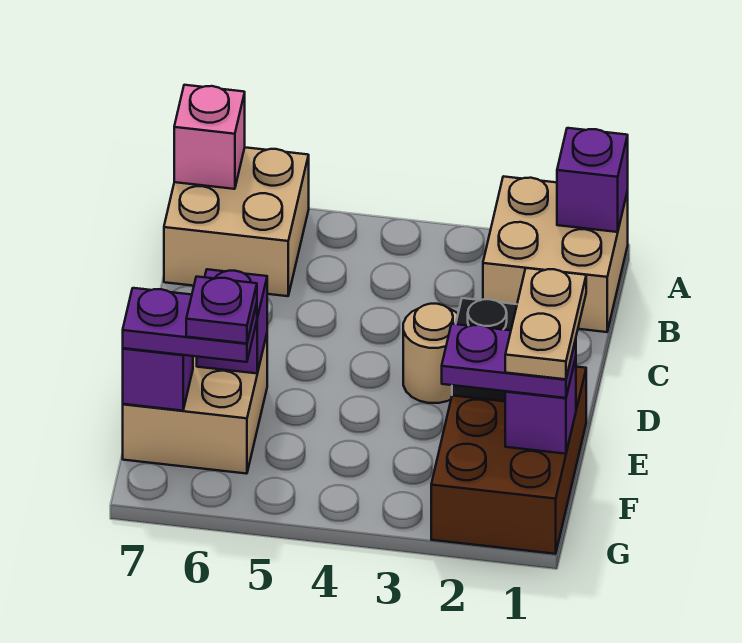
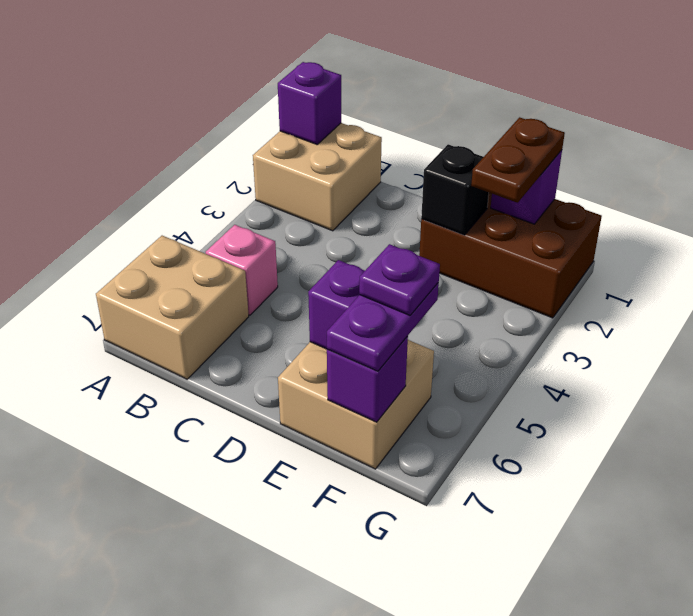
pink brick A7 level 2 -> pink brick B5 level 1
tan round brick D3 level 1 -> none
tan plate E1:F1 level 4 -> none
purple plate F1:F2 level 3 -> brown plate F1:F2 level 3

